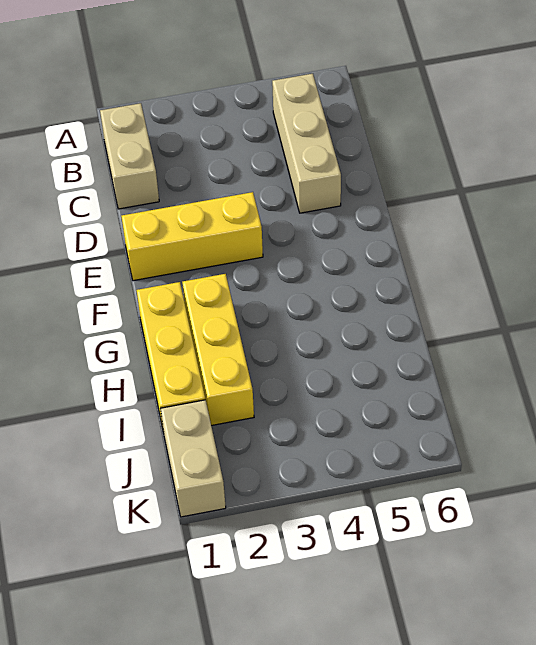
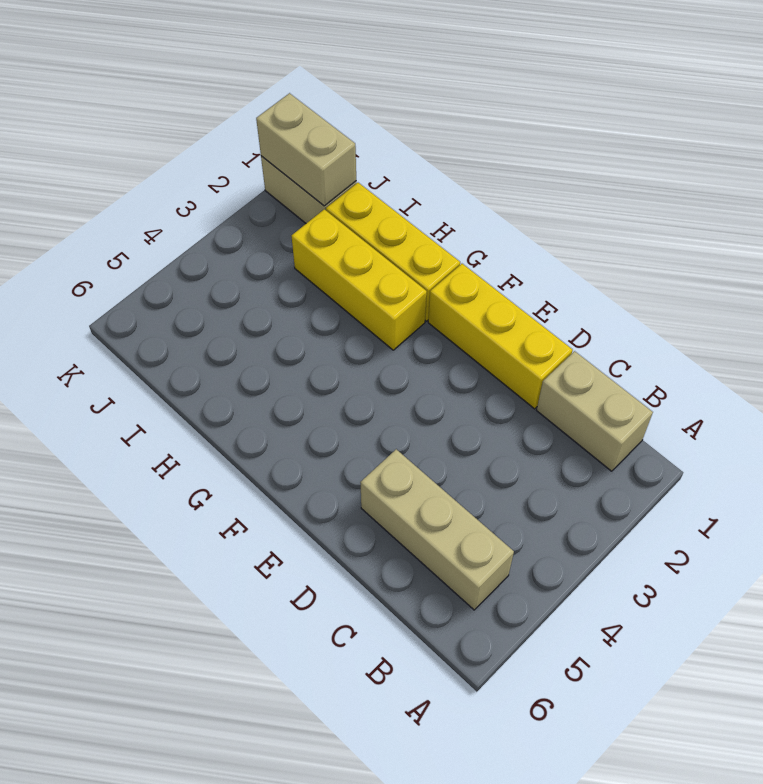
yellow brick E1:E3 level 1 -> yellow brick D1:F1 level 1
none -> tan brick J1:K1 level 2

